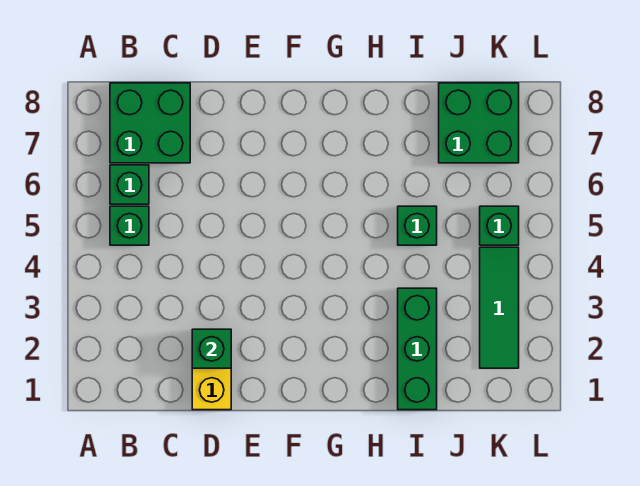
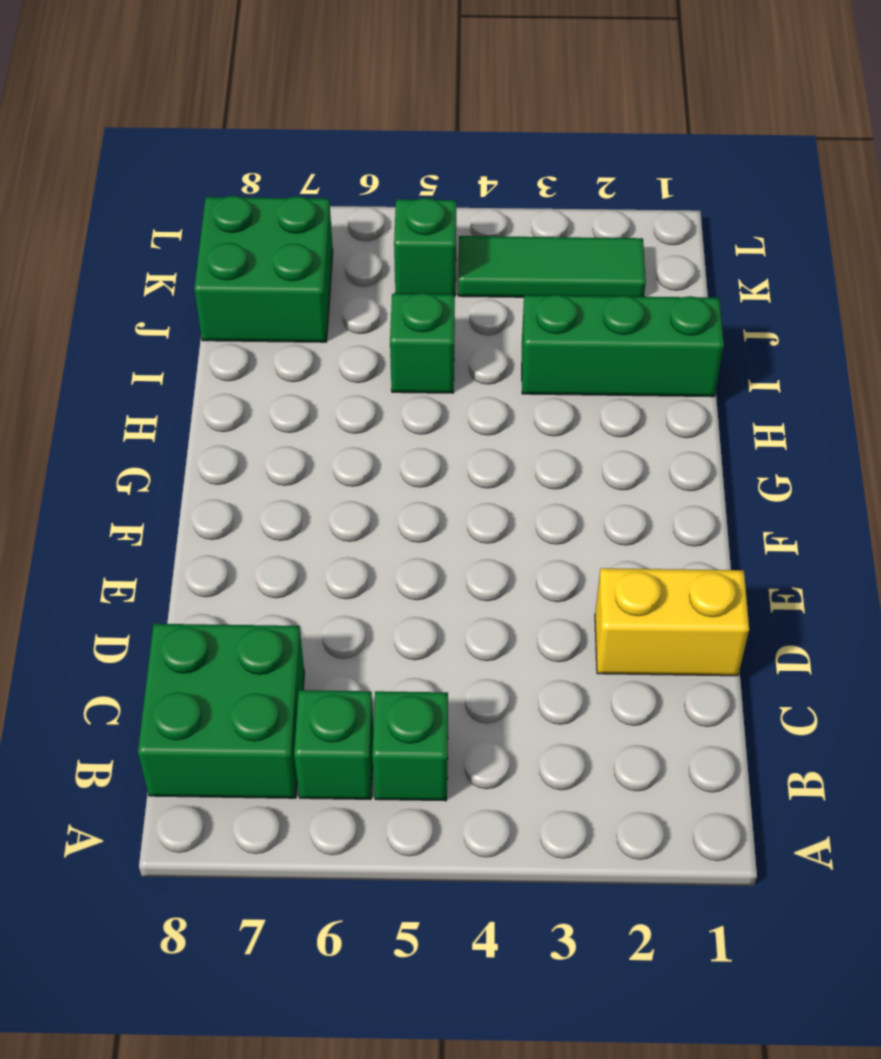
green brick D2 level 2 -> none

